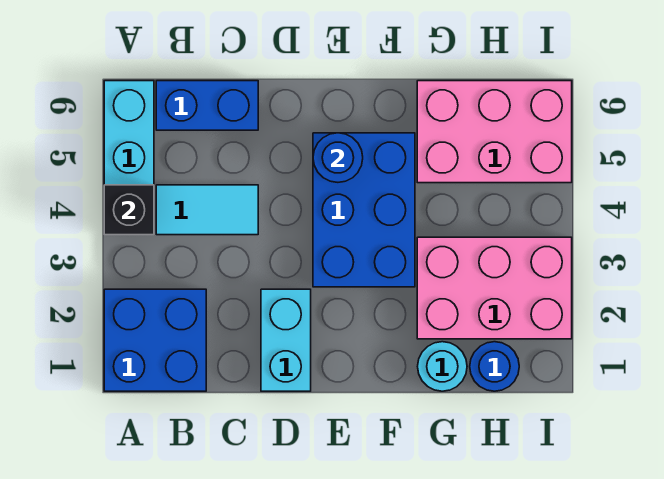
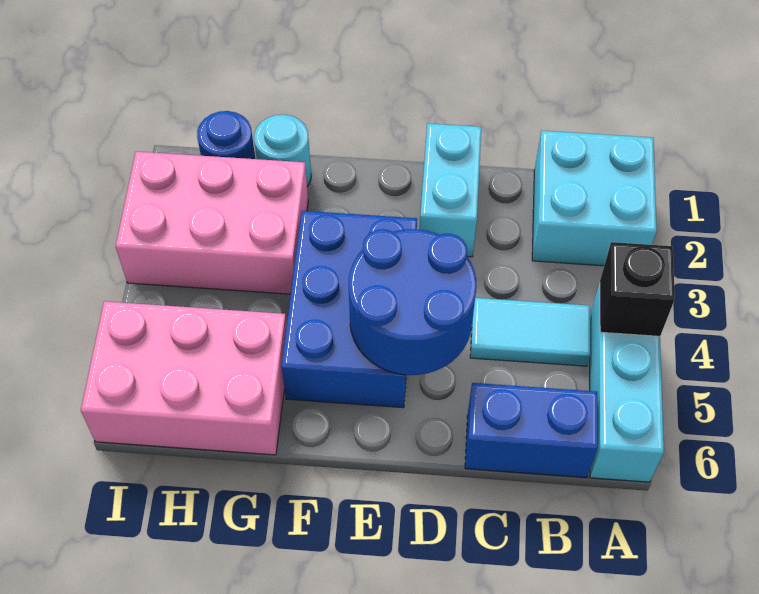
blue brick A1:B2 level 1 -> cyan brick A1:B2 level 1
blue round brick E5 level 2 -> blue round brick D4:E5 level 2

